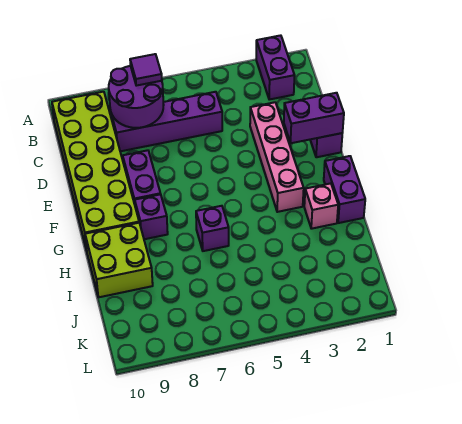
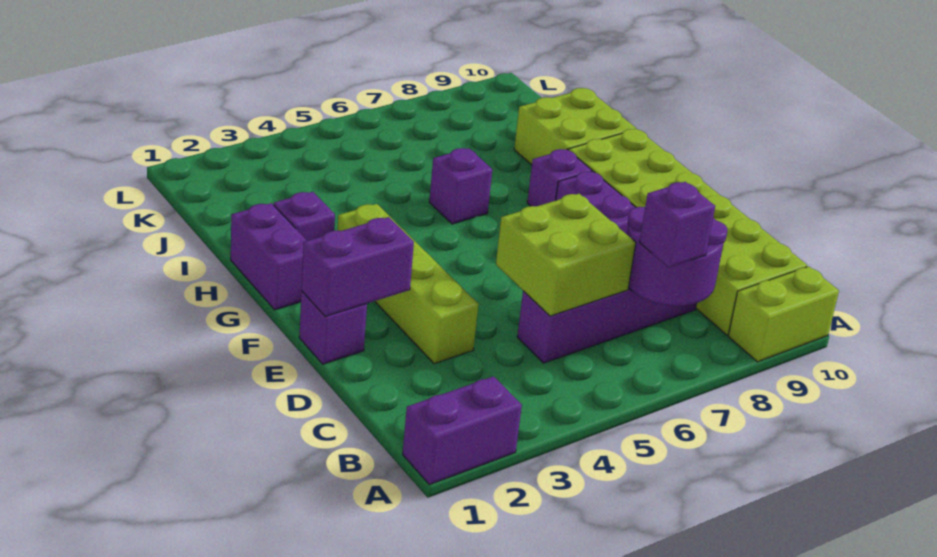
purple brick A2:B2 level 1 -> purple brick A1:A2 level 1
none -> lime brick A9:A10 level 1
purple tile B7 level 3 -> purple brick B7 level 3
none -> lime brick C5:D6 level 2
pink brick D3:G3 level 1 -> lime brick D3:G3 level 1
pink brick H2 level 1 -> purple brick H2 level 1

